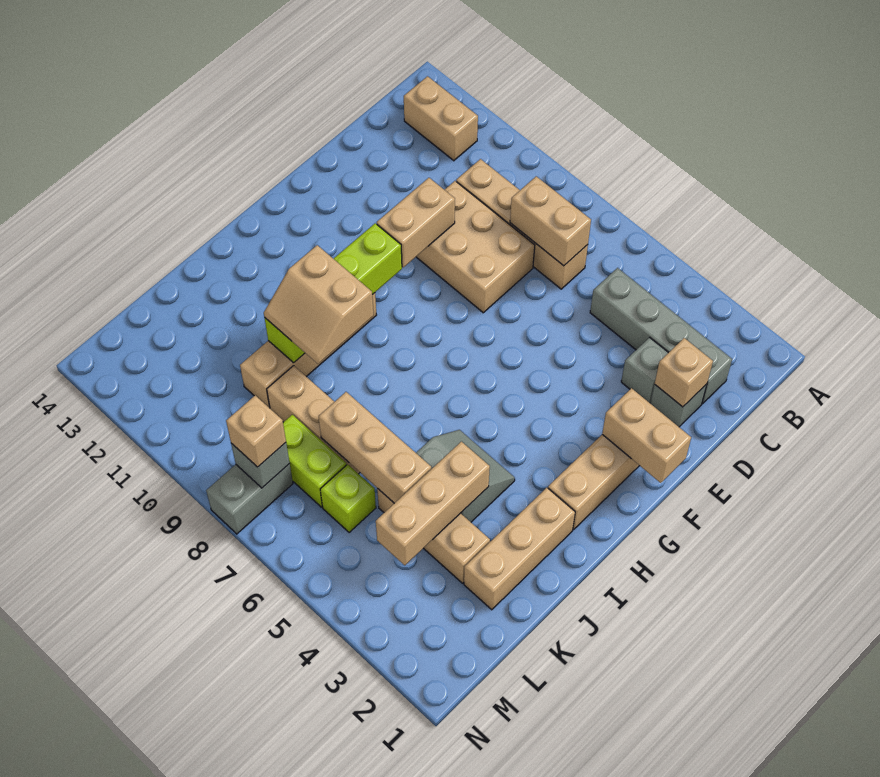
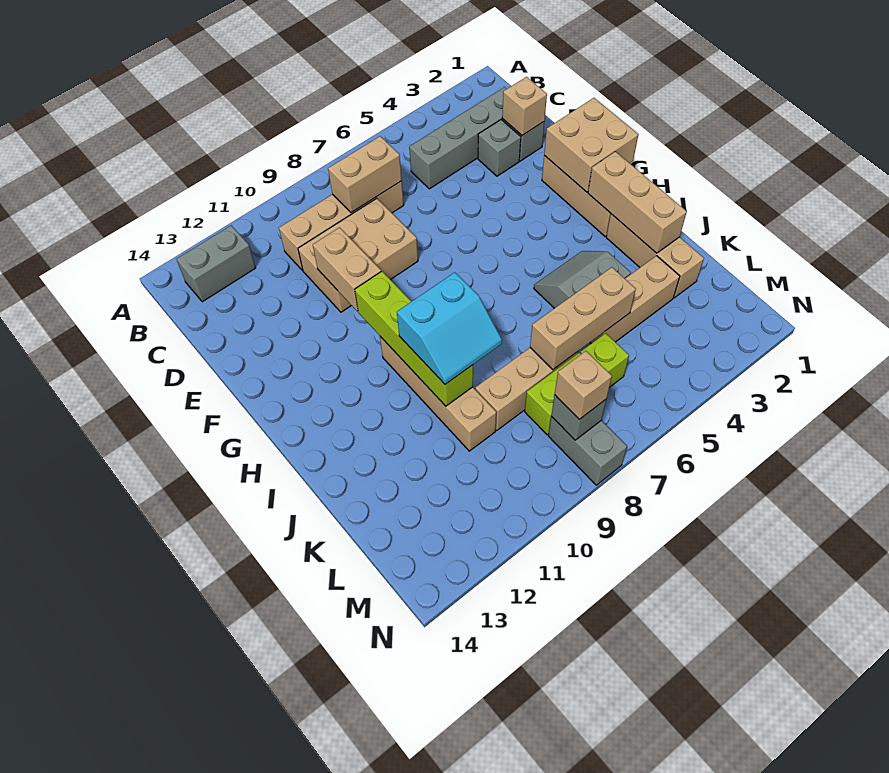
tan brick B12:B13 level 1 -> grey brick B12:B13 level 1
tan brick F1:F2 level 2 -> tan brick F1:G2 level 2
tan slope I9:J10 level 3 top I -> cyan slope I9:J10 level 3 top I
tan brick J4:L4 level 2 -> tan brick H2:J2 level 2

